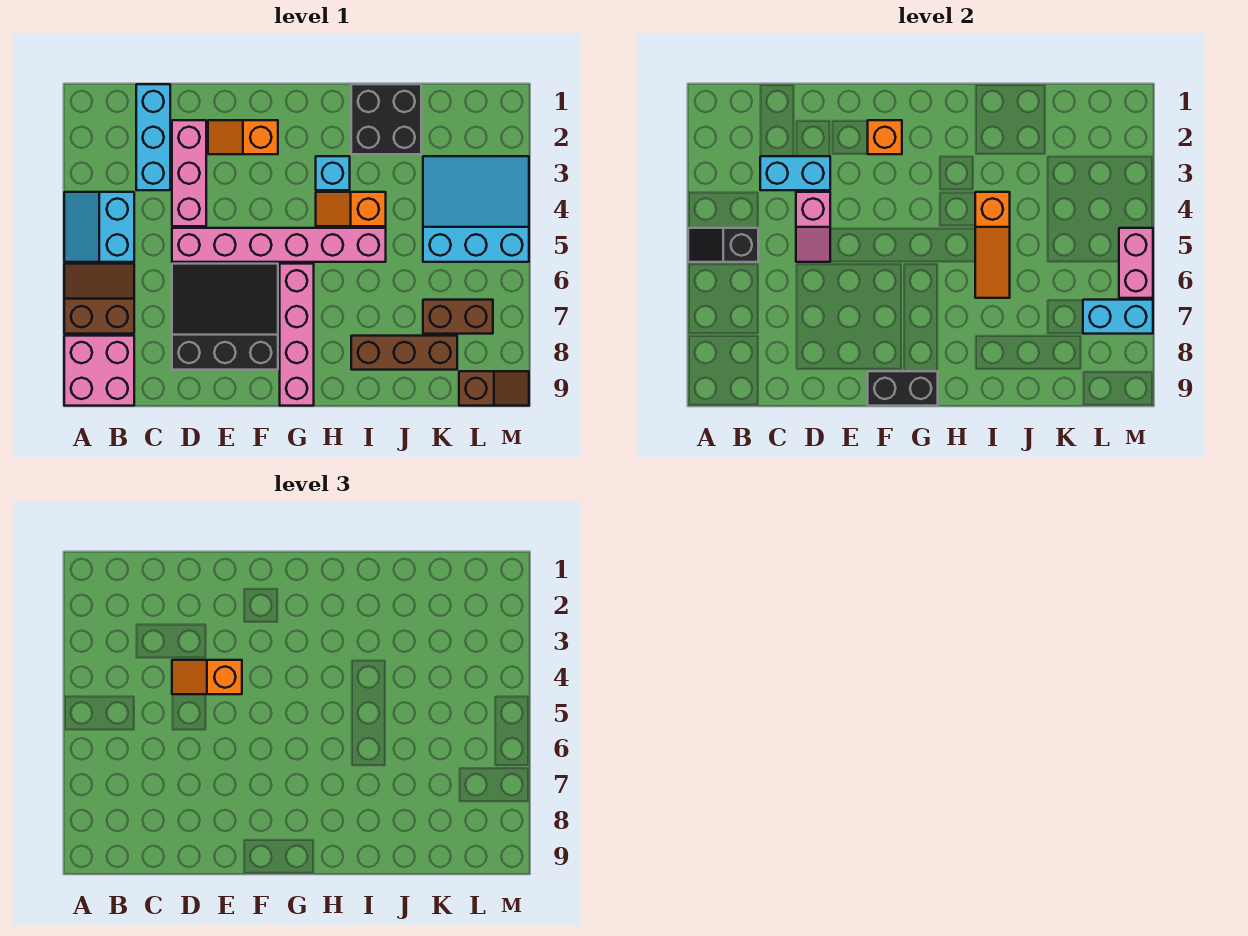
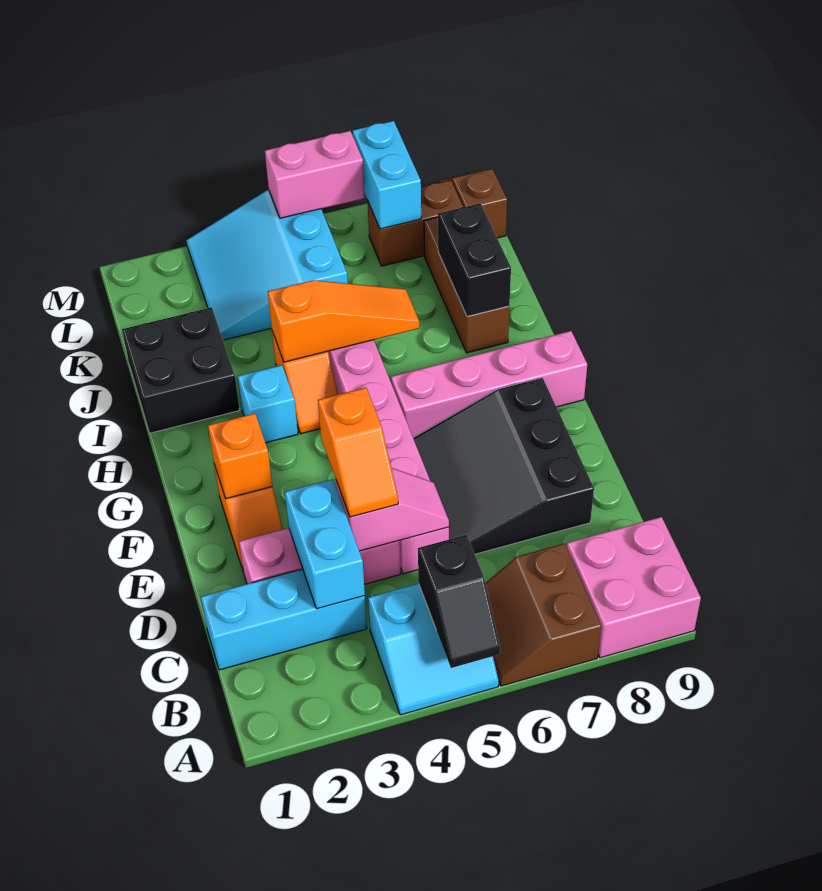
black brick F9:G9 level 2 -> black brick I8:J8 level 2
brown brick K7:L7 level 1 -> brown brick L7:L8 level 1

